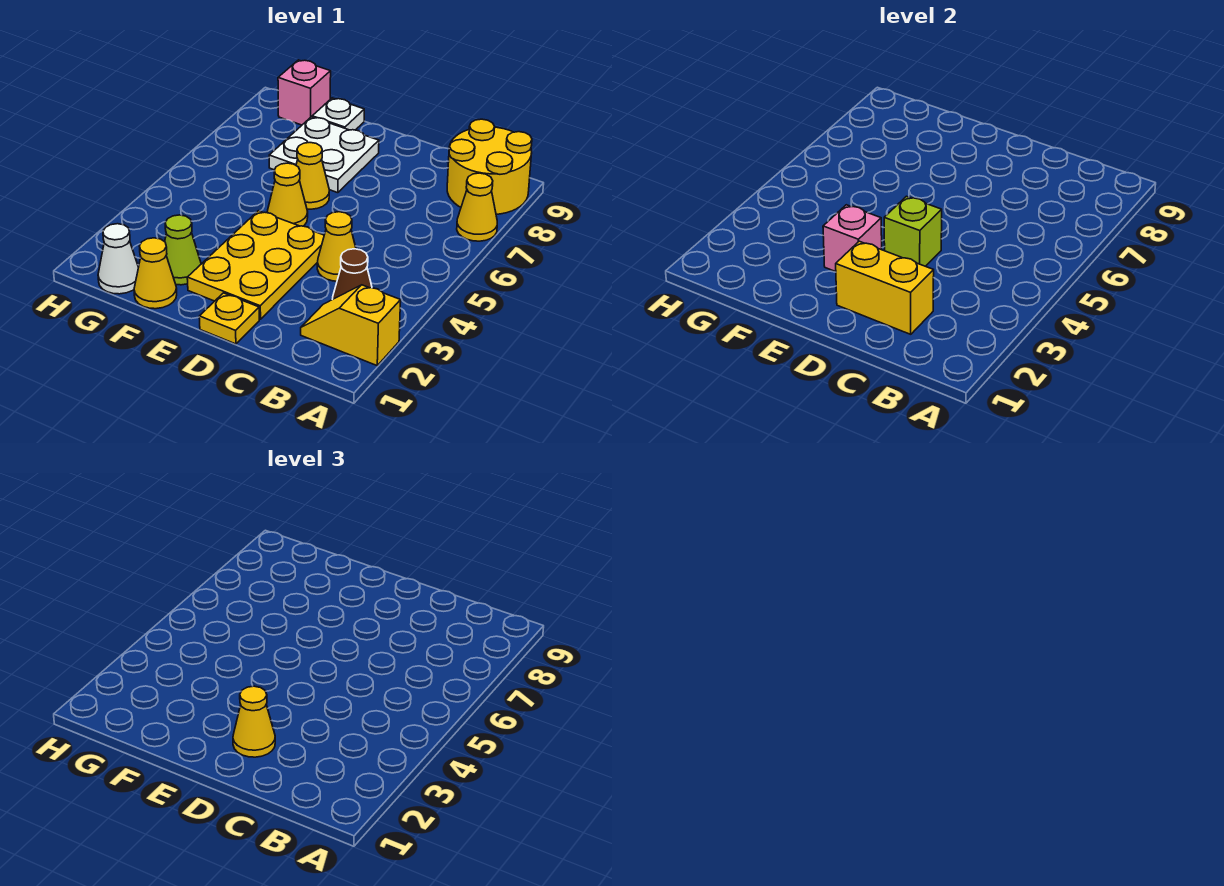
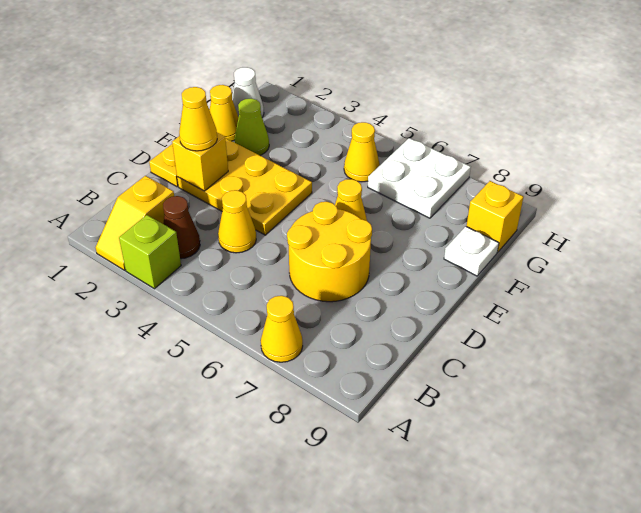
yellow slope A2:B2 level 1 top A -> yellow slope A2:B2 level 1 top B
yellow round brick A8:B9 level 1 -> yellow round brick C6:D7 level 1
yellow brick C2:D2 level 2 -> yellow brick D2 level 2
lime brick D4 level 2 -> lime brick A3 level 1
pink brick E3 level 2 -> none
yellow cone E5 level 1 -> yellow cone G5 level 1
white plate E7:F8 level 1 -> white plate G6:H7 level 1
pink brick G9 level 1 -> yellow brick G9 level 1

